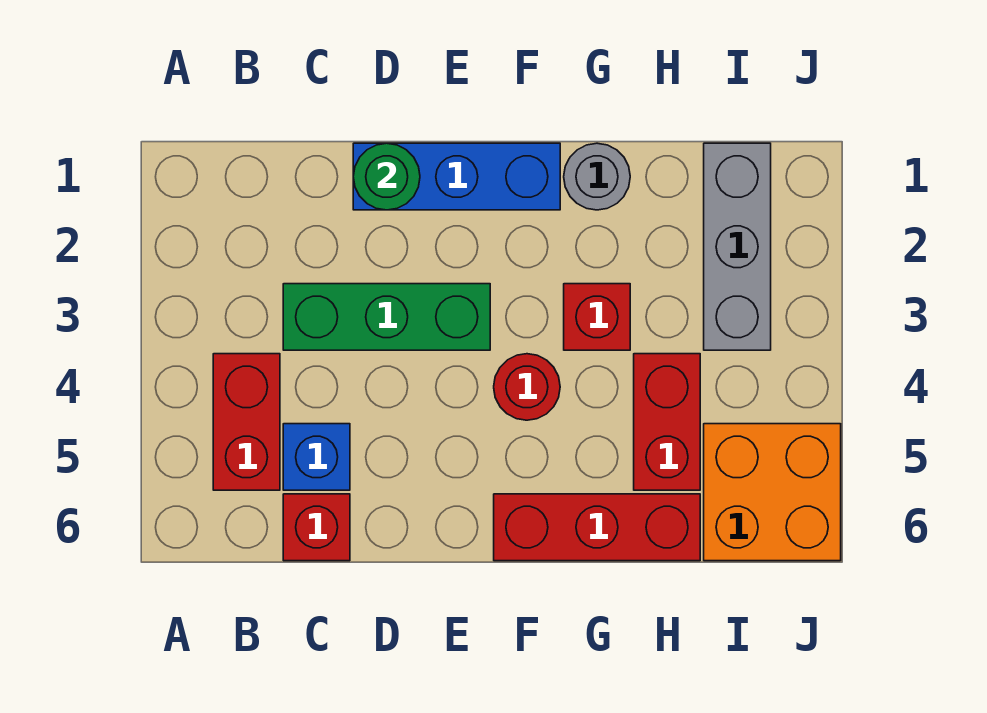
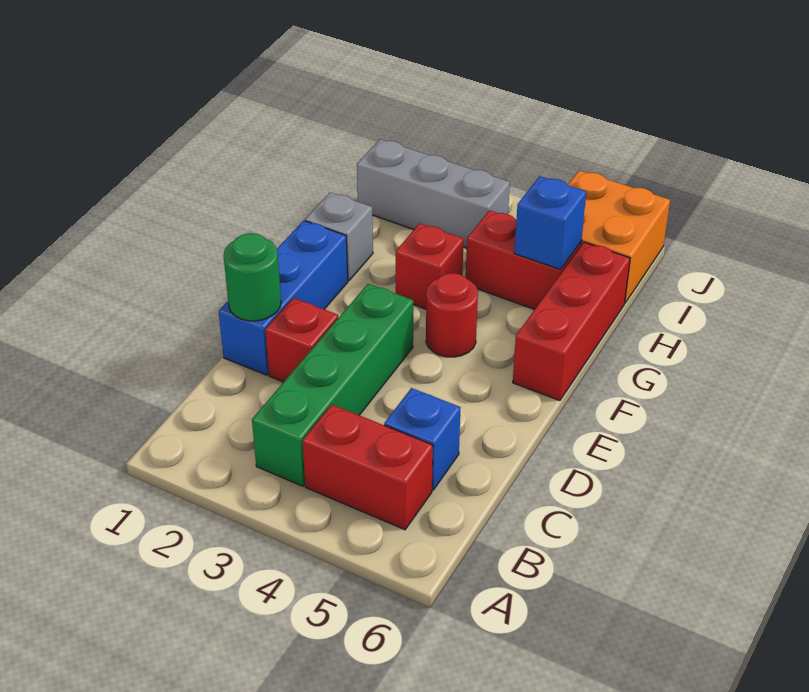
green brick C3:E3 level 1 -> green brick B3:E3 level 1
red brick C6 level 1 -> red brick D2 level 1
grey round brick G1 level 1 -> grey brick G1 level 1
none -> blue brick H5 level 2

